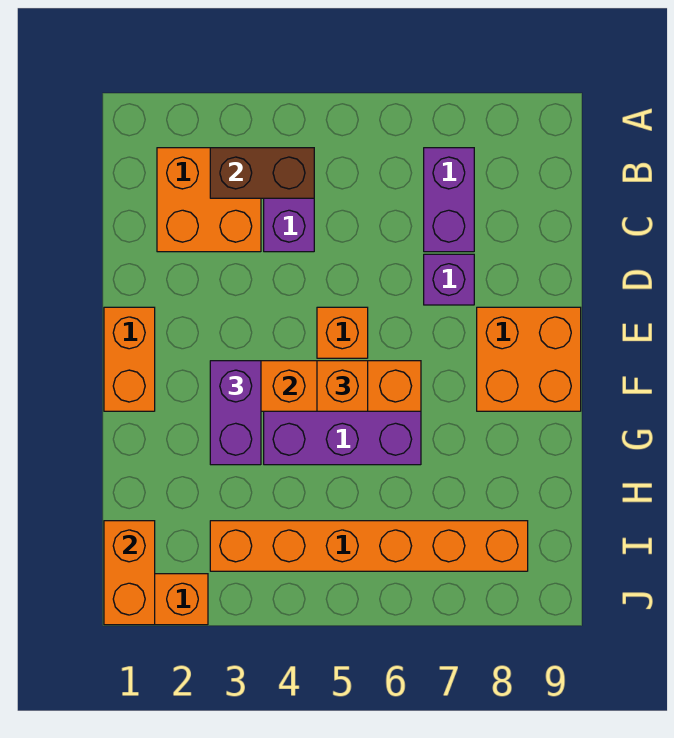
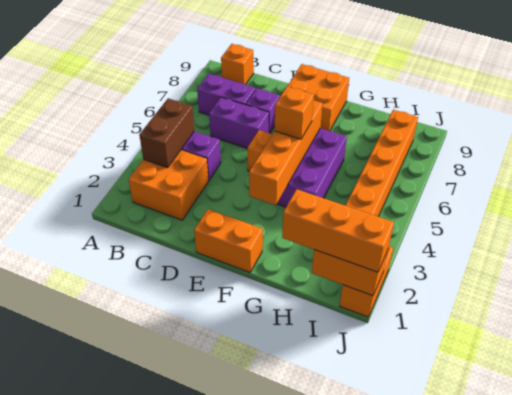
none -> orange brick B9 level 1
purple brick F3:G3 level 3 -> purple brick C6:D6 level 1
none -> orange brick H1:J1 level 3

